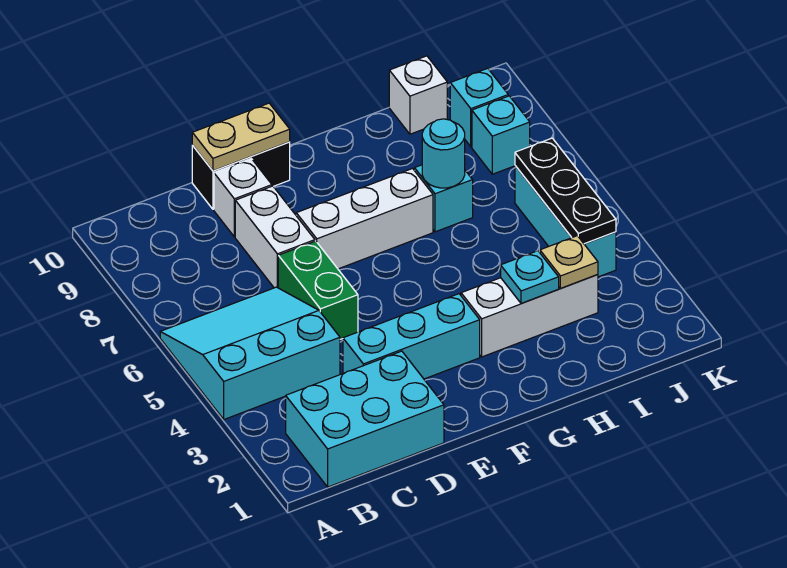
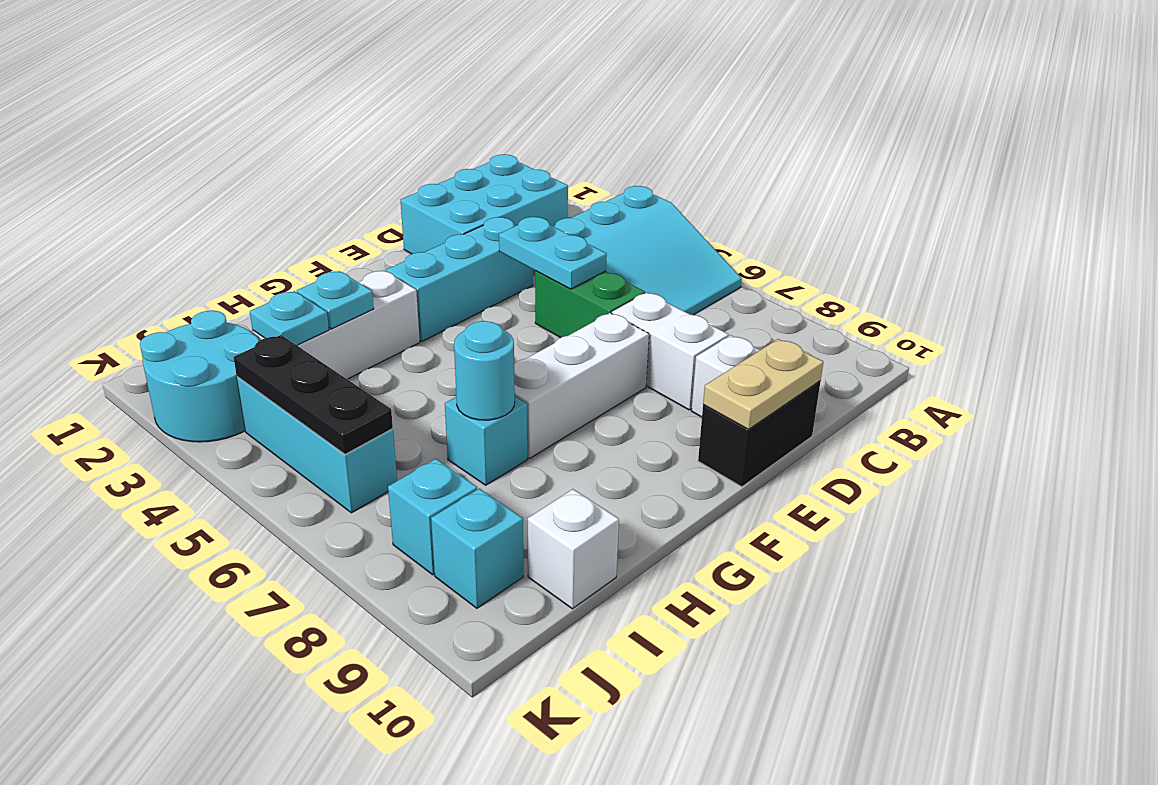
none -> cyan plate D4:D5 level 2
tan plate I3 level 2 -> cyan plate I3 level 2
none -> cyan round brick J2:K3 level 1

